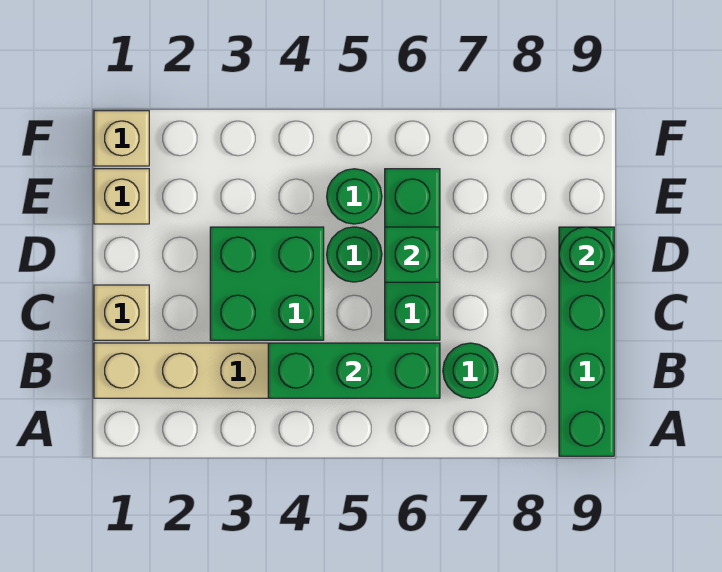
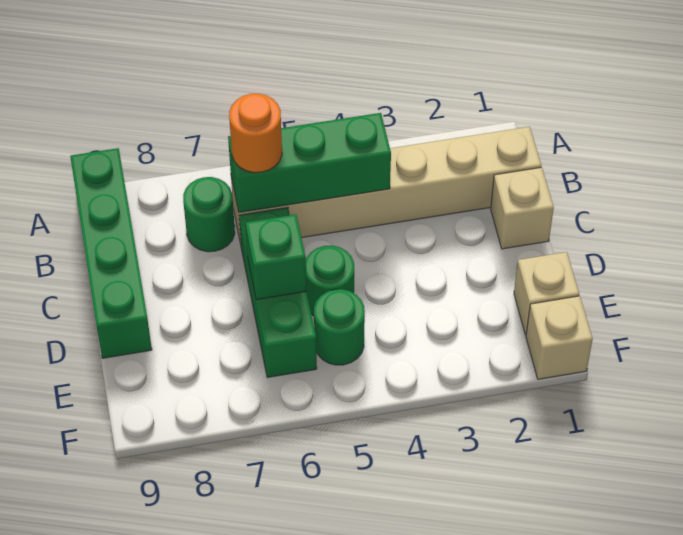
none -> orange round brick B6 level 3
green brick C3:D4 level 1 -> none
green round brick D9 level 2 -> none

